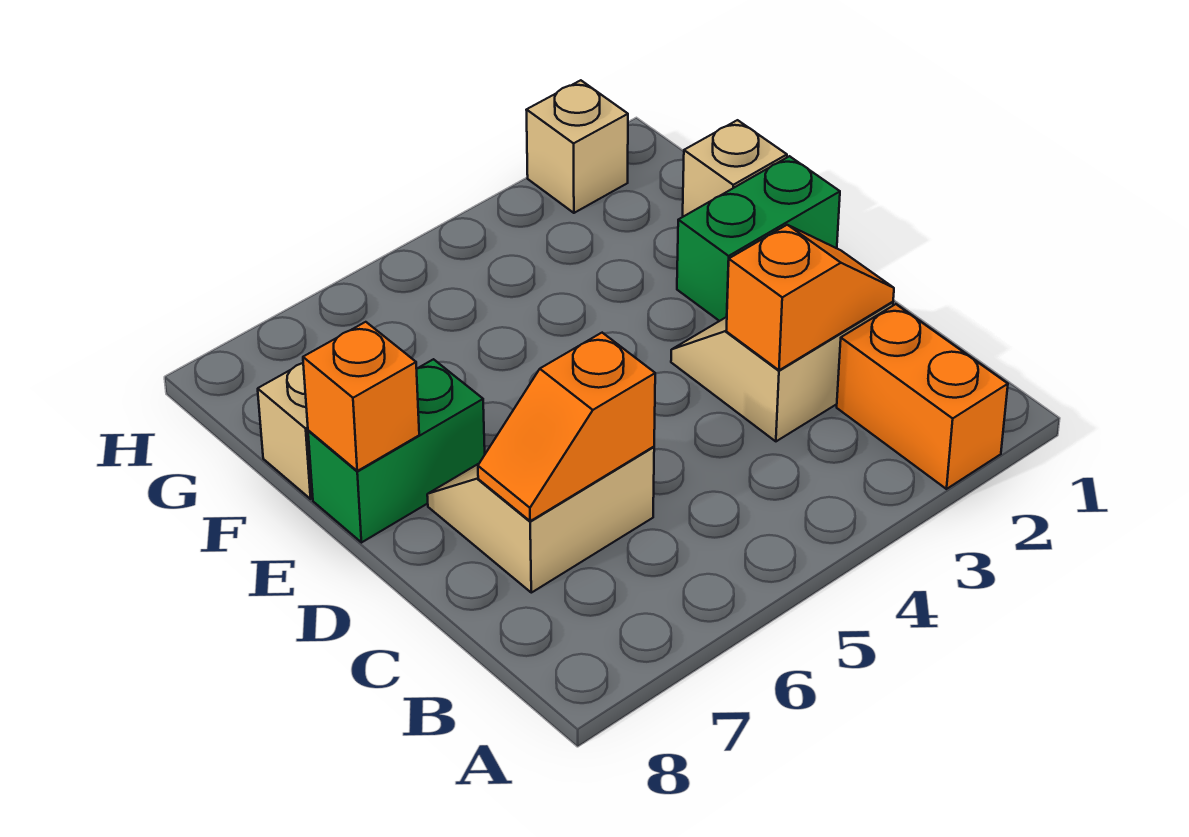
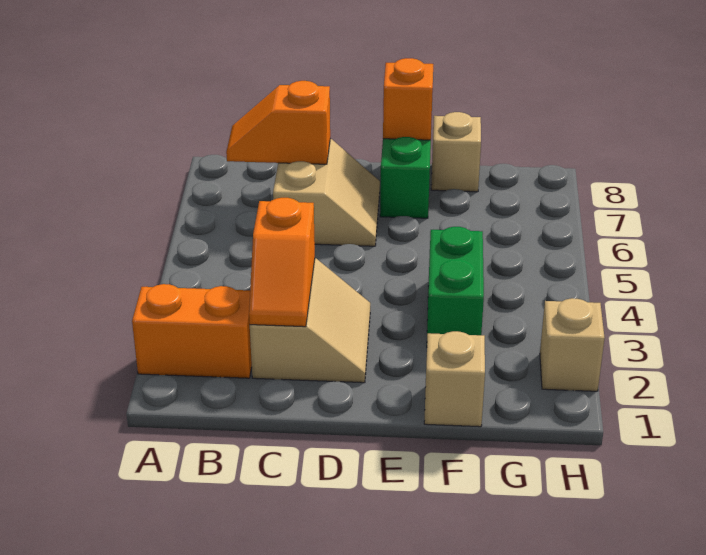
orange slope C6:C7 level 2 top 6 -> orange slope B7:C7 level 2 top C
green brick E1:E2 level 1 -> green brick F3:F4 level 1

